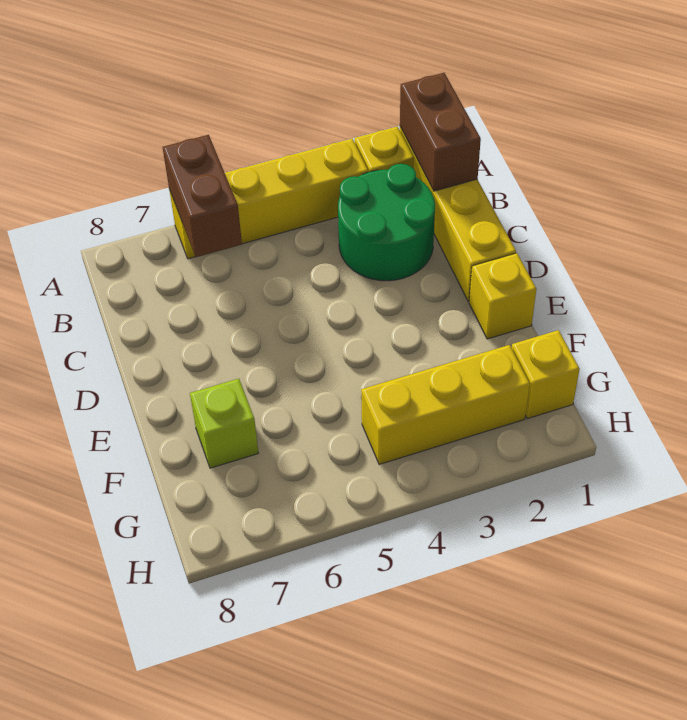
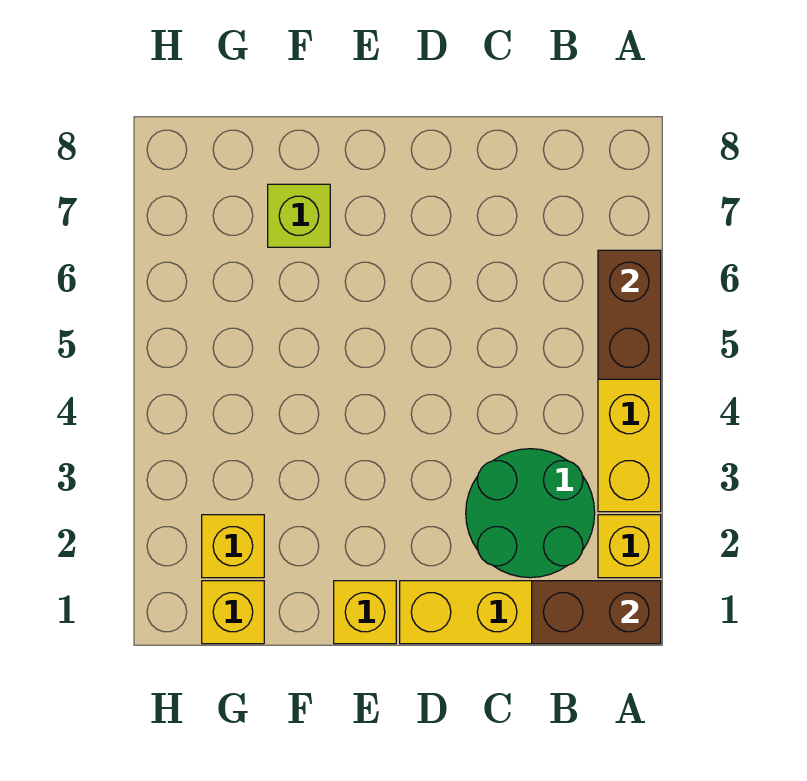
brown brick A6:B6 level 2 -> brown brick A5:A6 level 2
yellow brick G2:G4 level 1 -> yellow brick G2 level 1

